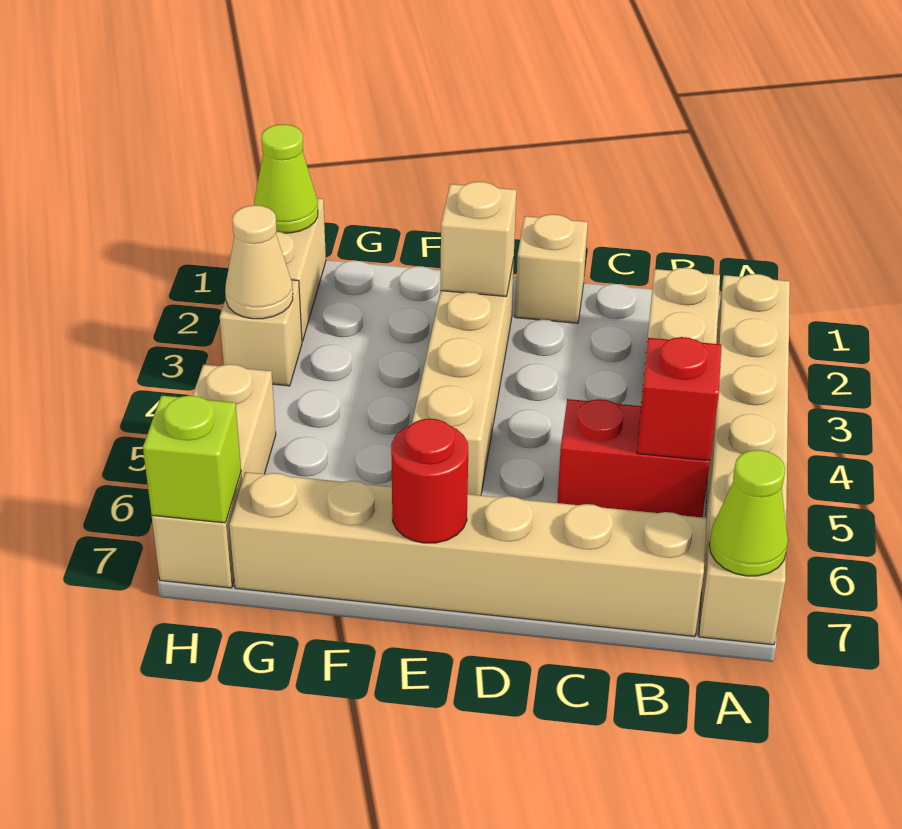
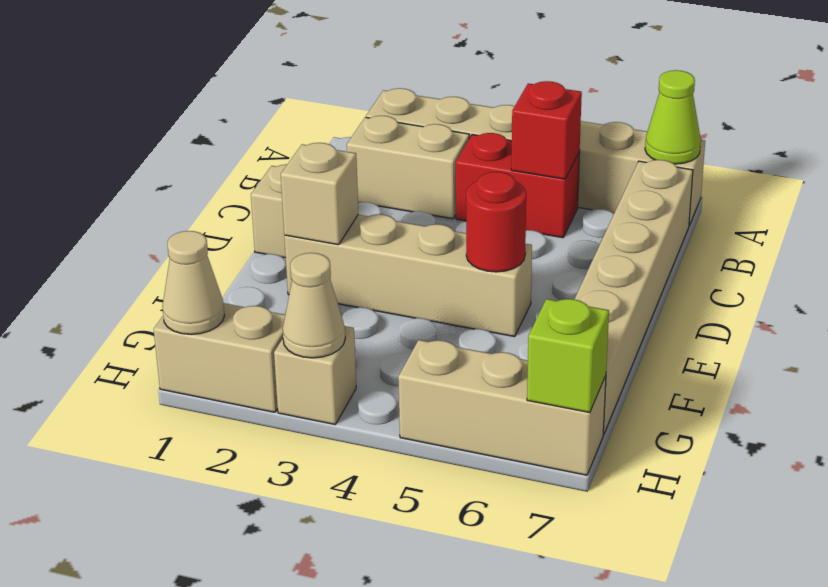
red brick B5:C5 level 1 -> red brick B4:B5 level 1
red round brick E7 level 2 -> red round brick E5 level 2
lime cone H1 level 2 -> tan cone H1 level 2

